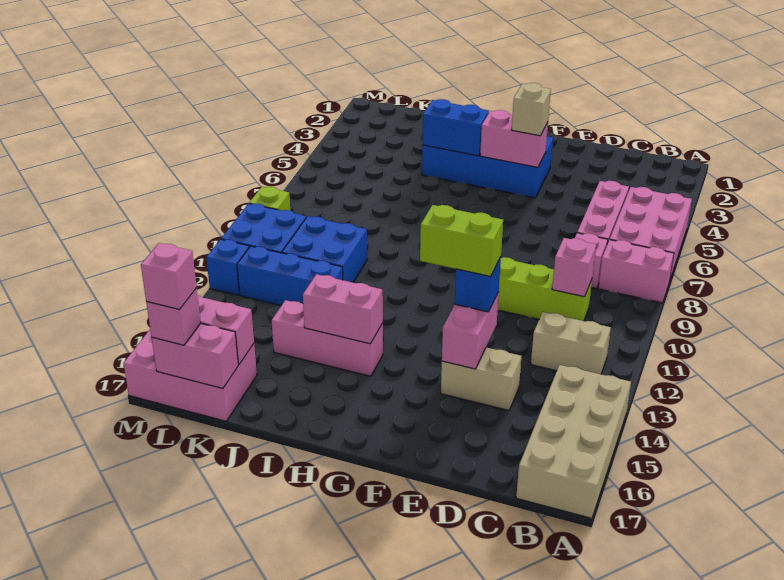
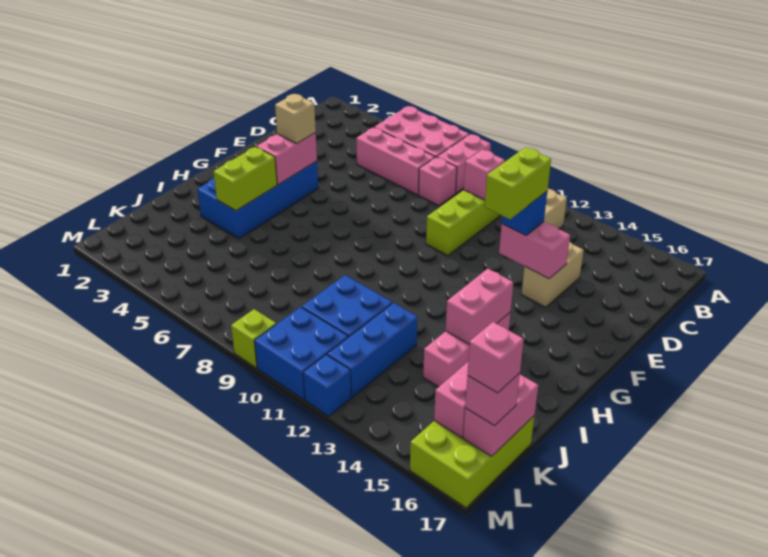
tan brick A14:B17 level 1 -> none
blue brick H4:I4 level 2 -> lime brick H4:I4 level 2
pink brick K16:M17 level 1 -> lime brick K16:M17 level 1

